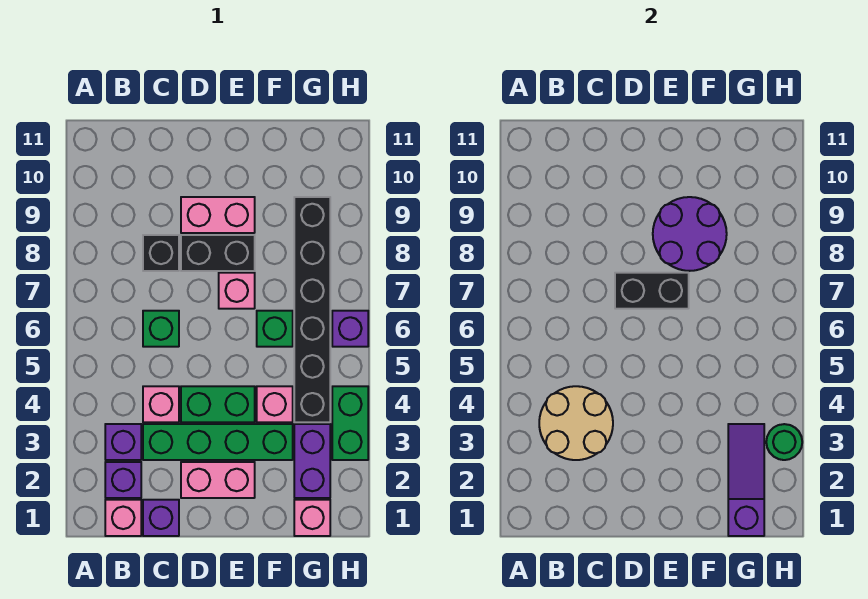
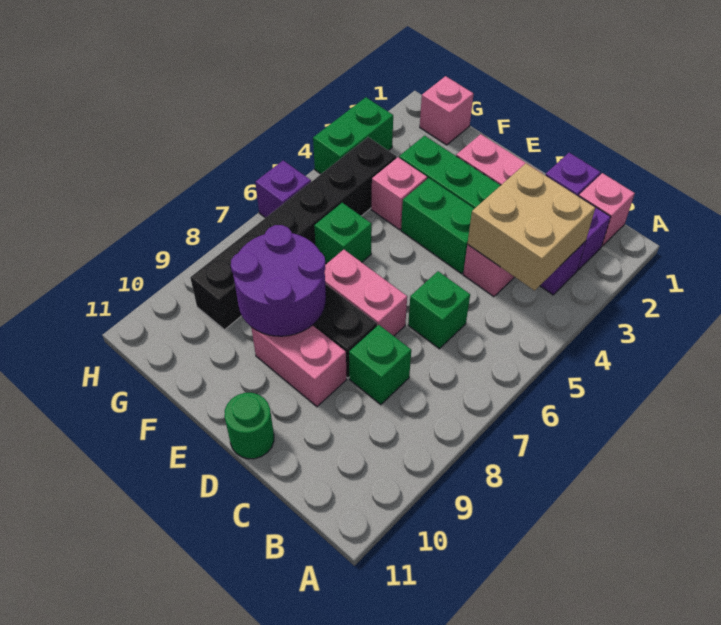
tan round brick B3:C4 level 2 -> tan brick B3:C4 level 2
black brick C8 level 1 -> green brick C8 level 1
black brick D7:E7 level 2 -> none
pink brick E7 level 1 -> pink brick D7:E7 level 1
purple slope G1:G3 level 2 top 1 -> none
purple brick G2:G3 level 1 -> none
green round brick H3 level 2 -> green round brick D11 level 1

